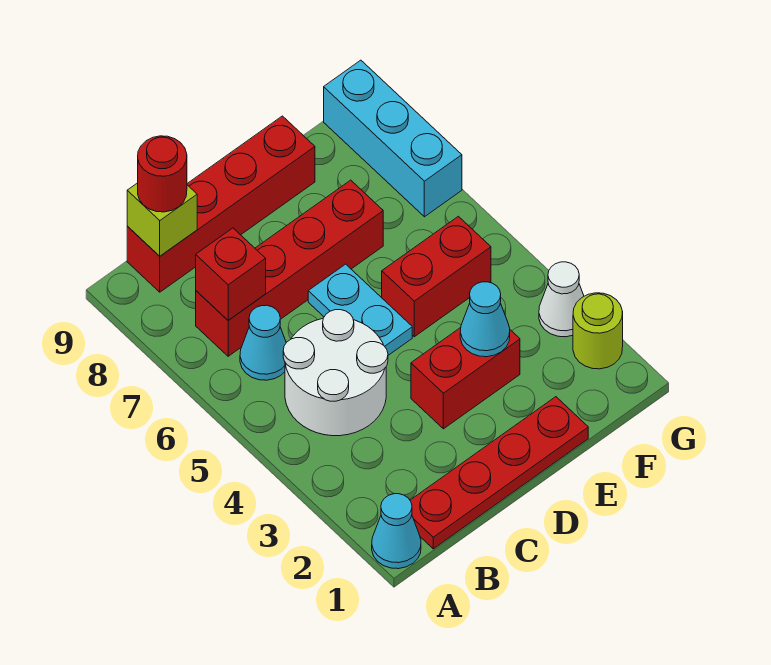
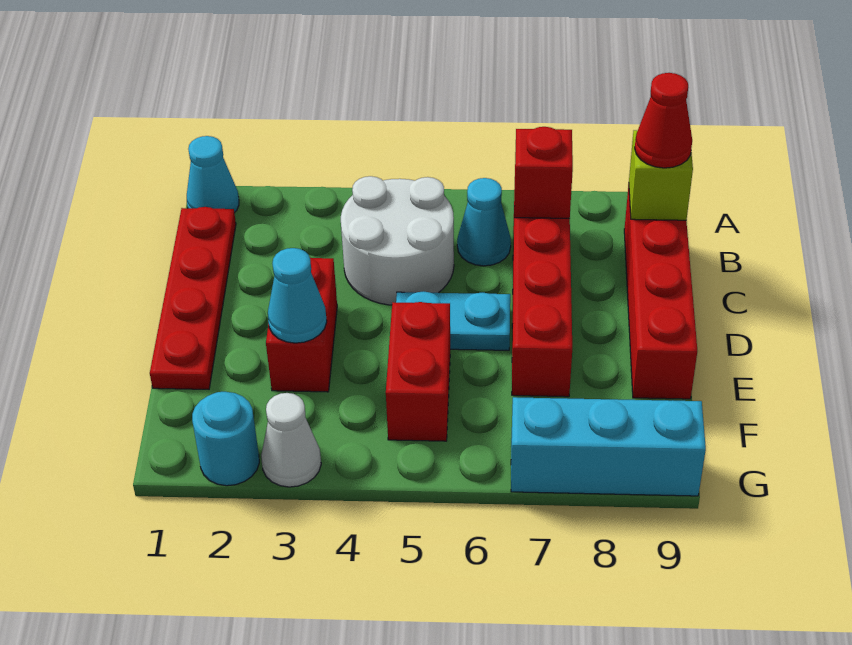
red round brick B9 level 3 -> red cone B9 level 3
lime round brick G2 level 1 -> cyan round brick G2 level 1

